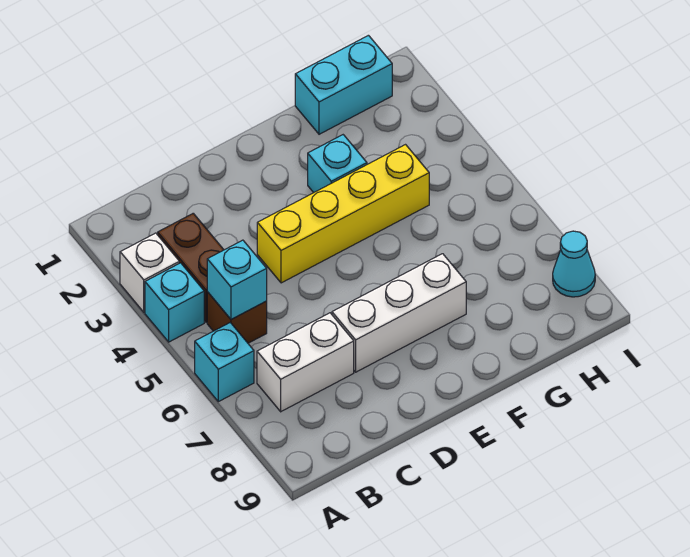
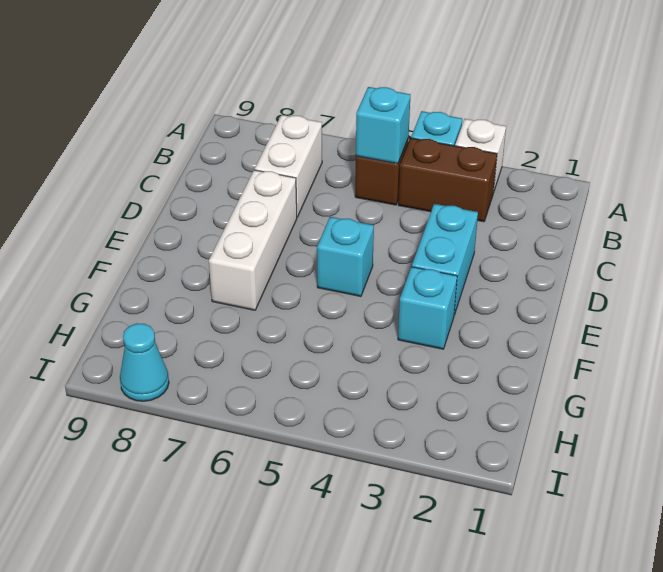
cyan brick A6 level 1 -> cyan brick E5 level 1
yellow brick D4:G4 level 1 -> none
cyan brick G1:H1 level 1 -> cyan brick D3:E3 level 1

